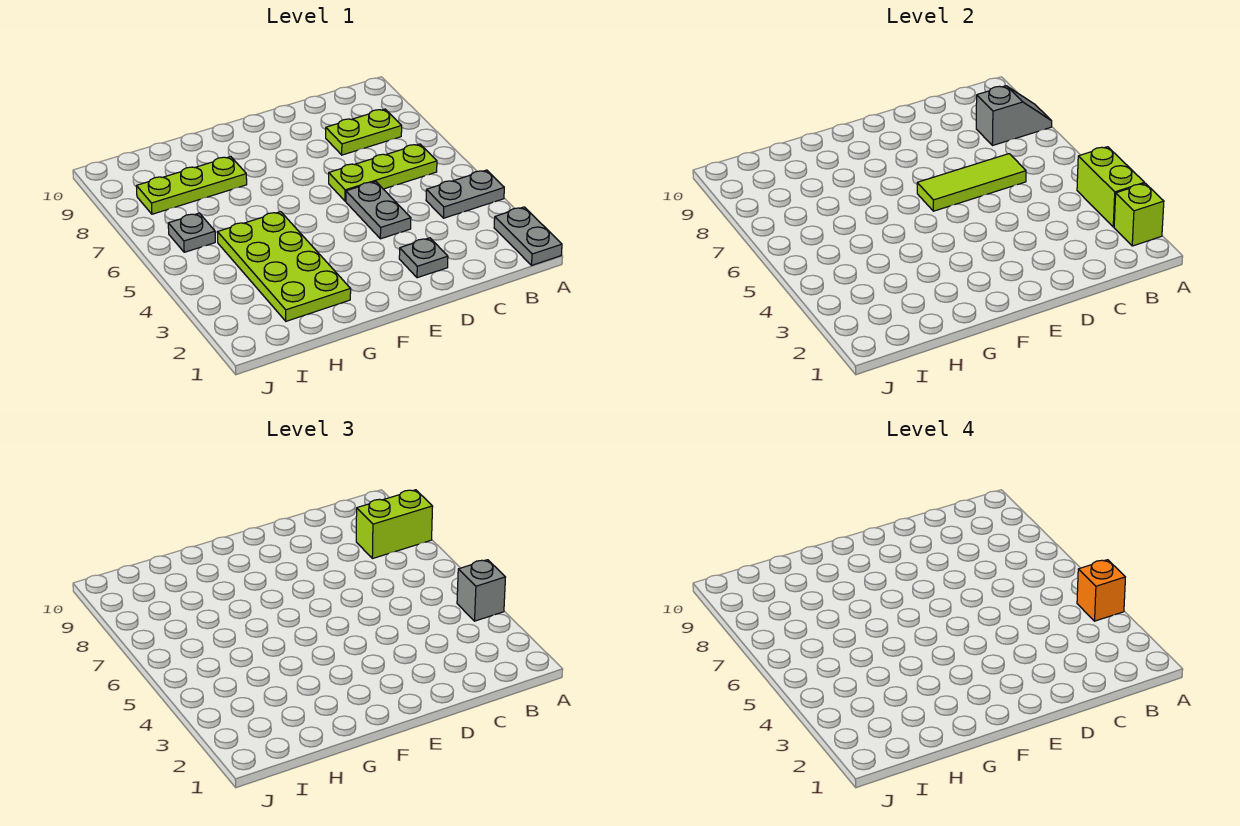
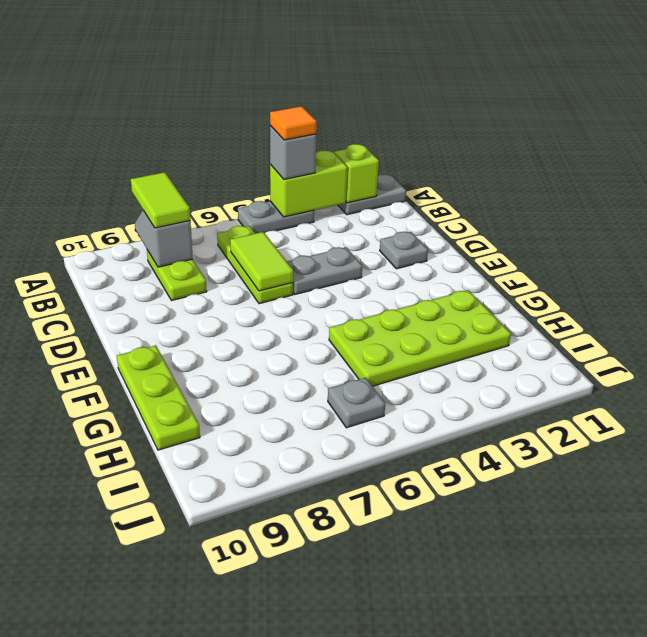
grey plate A4:B4 level 1 -> grey plate A4:A5 level 1
orange brick A4 level 4 -> orange tile A4 level 4
lime brick A8:B8 level 3 -> lime tile A8:B8 level 3
lime tile C6:E6 level 2 -> lime tile C6:D6 level 2
lime plate G8:I8 level 1 -> lime plate F10:H10 level 1

